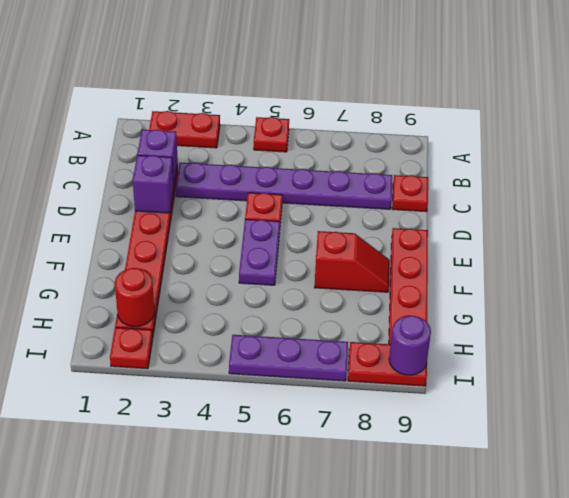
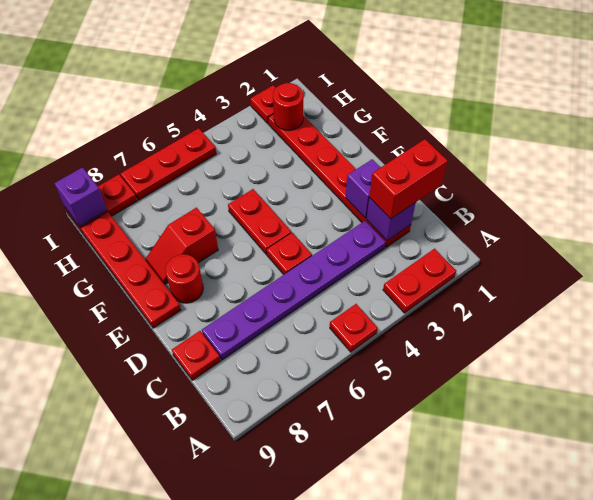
none -> red brick C1:C2 level 3
purple plate E5:F5 level 1 -> red plate E5:F5 level 1
none -> red round brick E8 level 1
purple plate I5:I7 level 1 -> red plate I5:I7 level 1
purple round brick I9 level 2 -> purple brick I9 level 2

